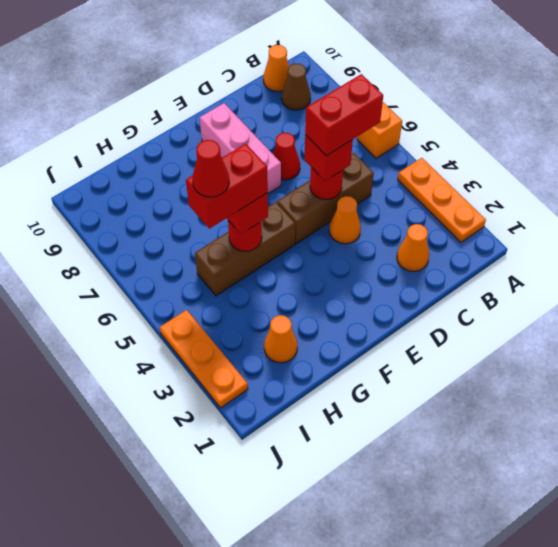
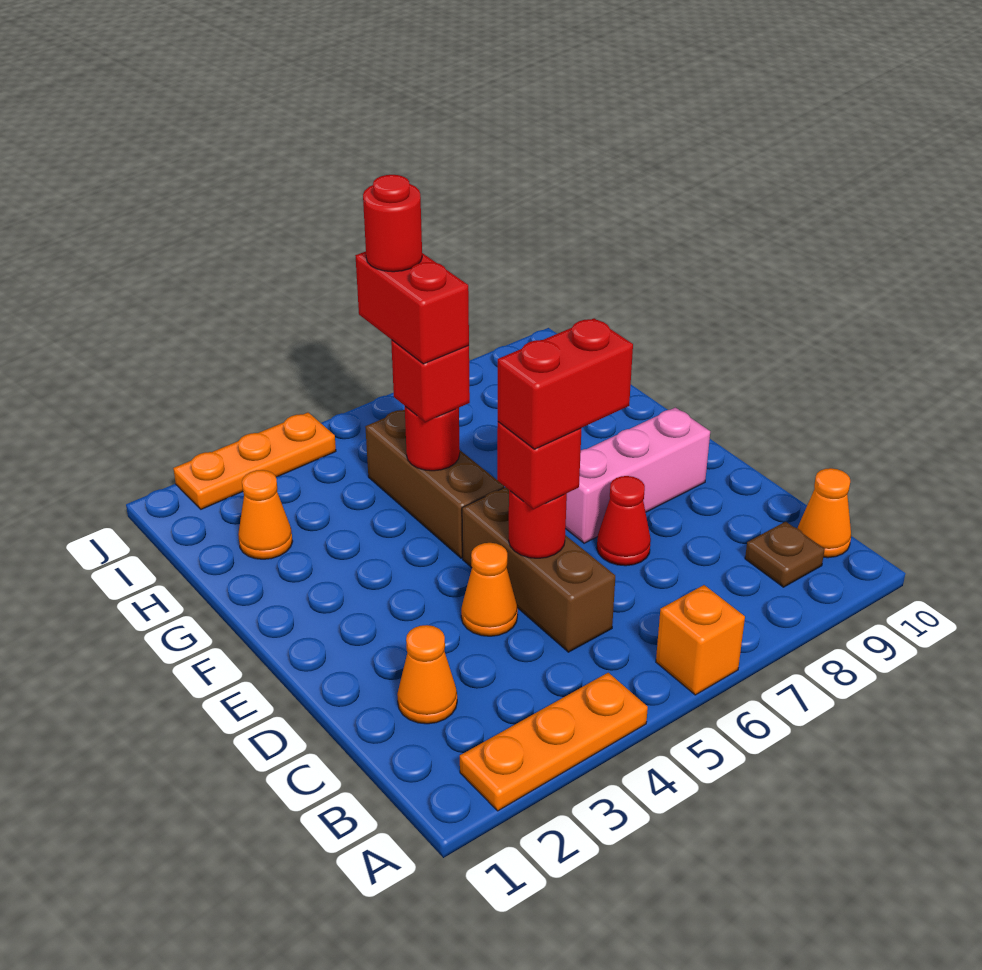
brown cone B9 level 1 -> brown plate B9 level 1
red brick C5:D5 level 4 -> red brick D5:D6 level 4
red cone H5 level 5 -> red round brick H5 level 5

